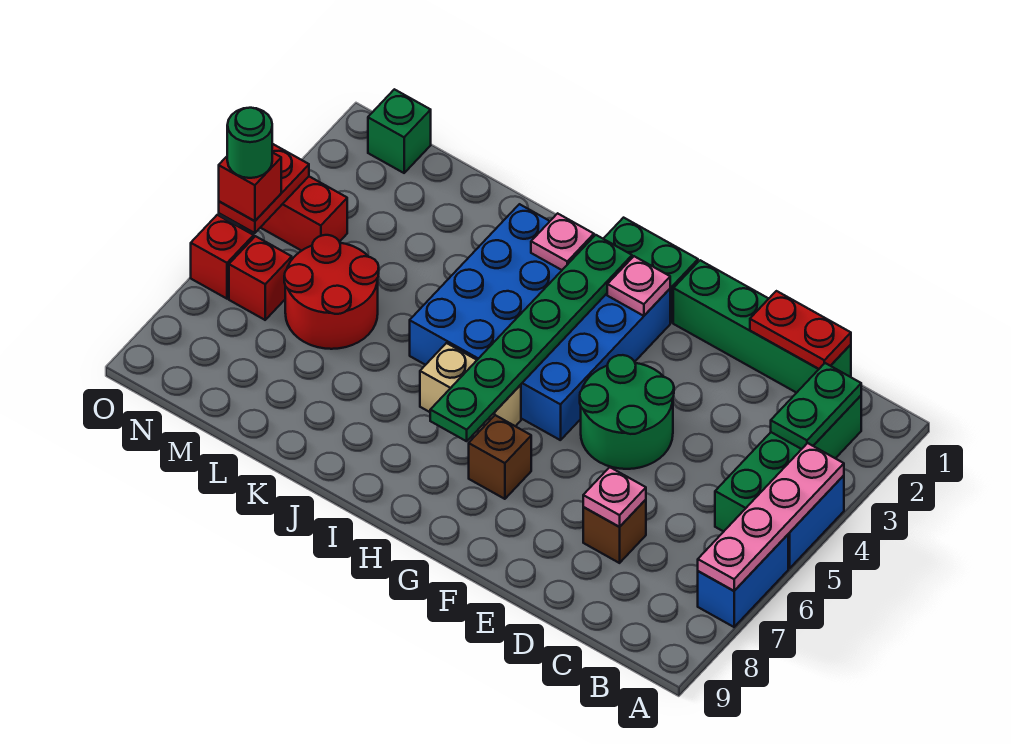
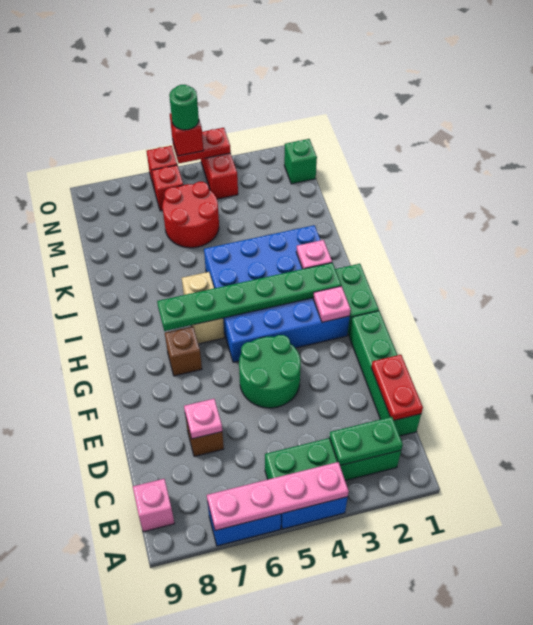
none -> pink brick B9 level 1

